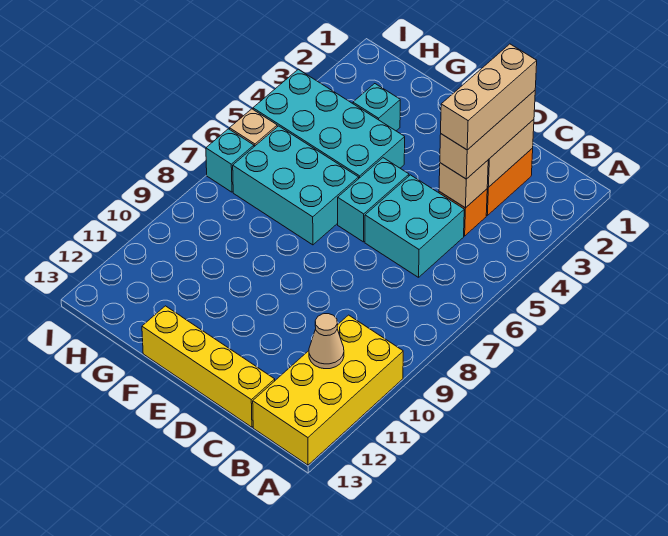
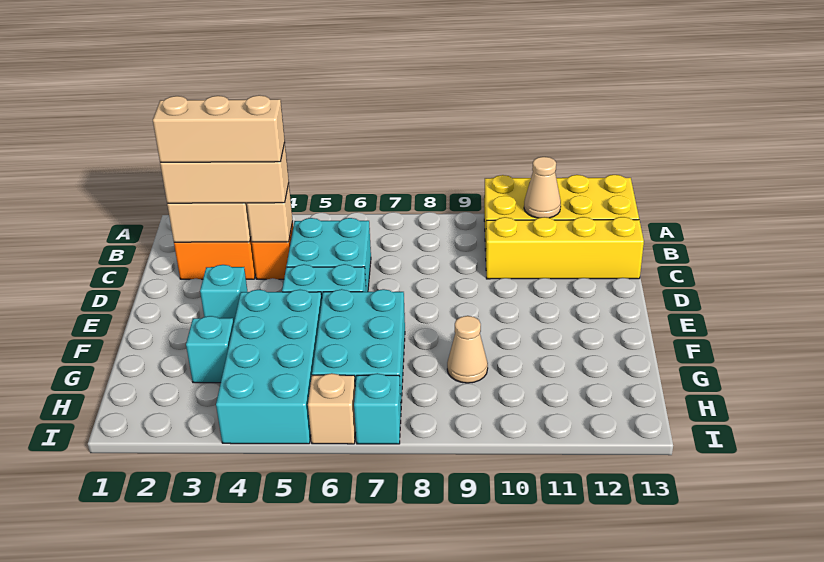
yellow brick C13:F13 level 1 -> yellow brick C10:C13 level 1
none -> cyan brick E3 level 1
none -> tan cone G9 level 1

